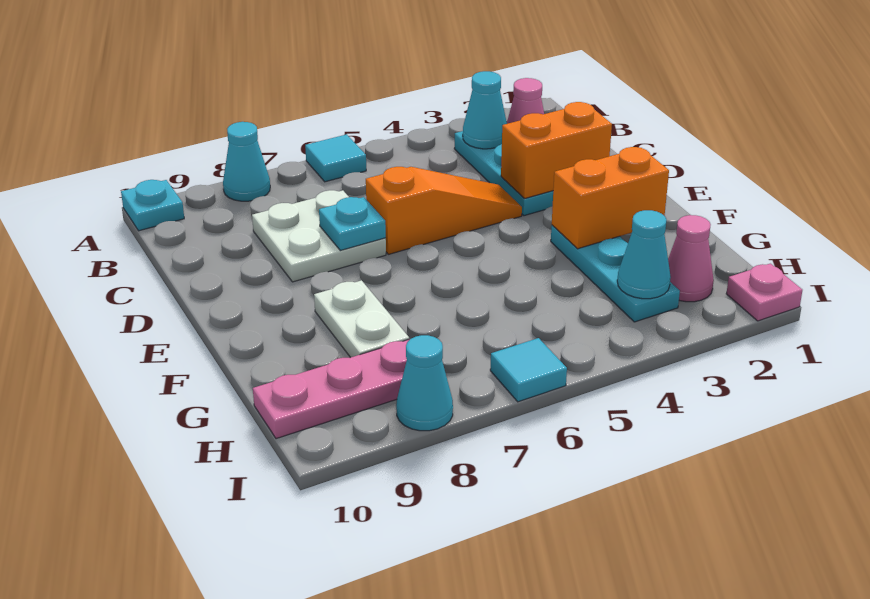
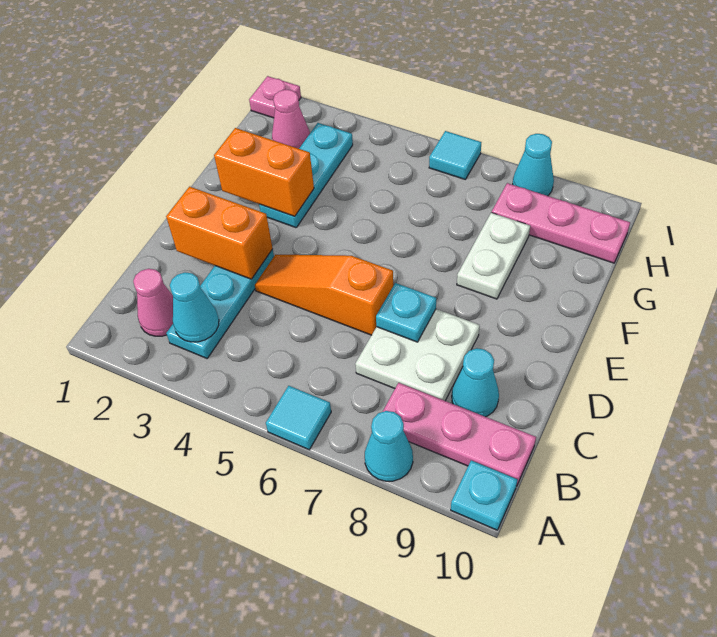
none -> pink plate B8:B10 level 1
cyan cone H3 level 2 -> cyan cone C9 level 1

